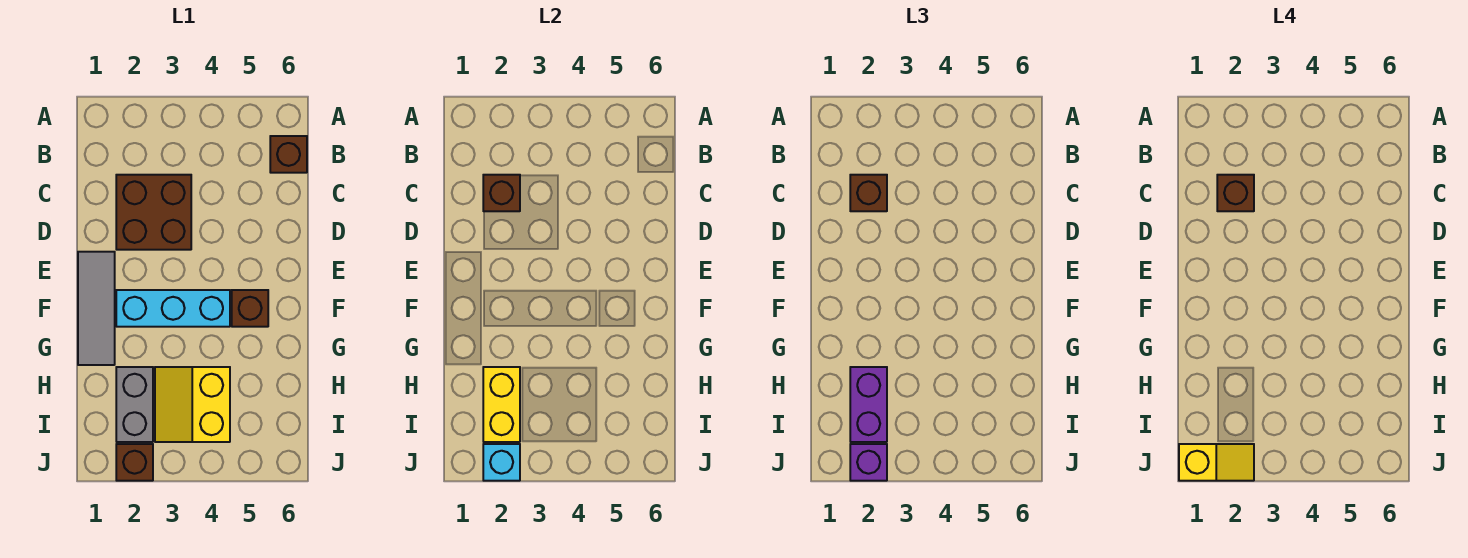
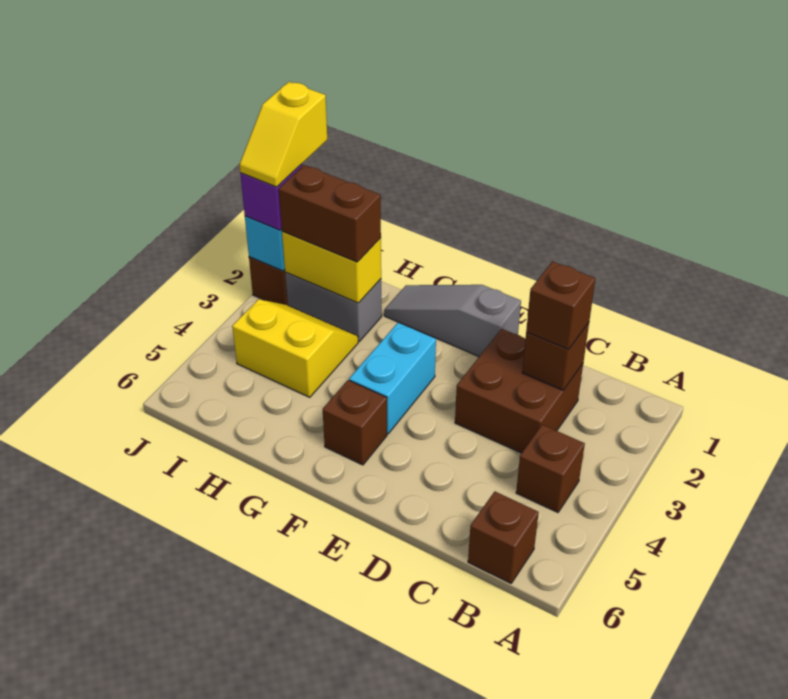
brown brick C2 level 4 -> brown brick B4 level 1
grey tile E1:G1 level 1 -> grey slope E1:G1 level 1 top E
cyan brick F2:F4 level 1 -> cyan brick F3:F4 level 1
purple brick H2:I2 level 3 -> brown brick H2:I2 level 3

